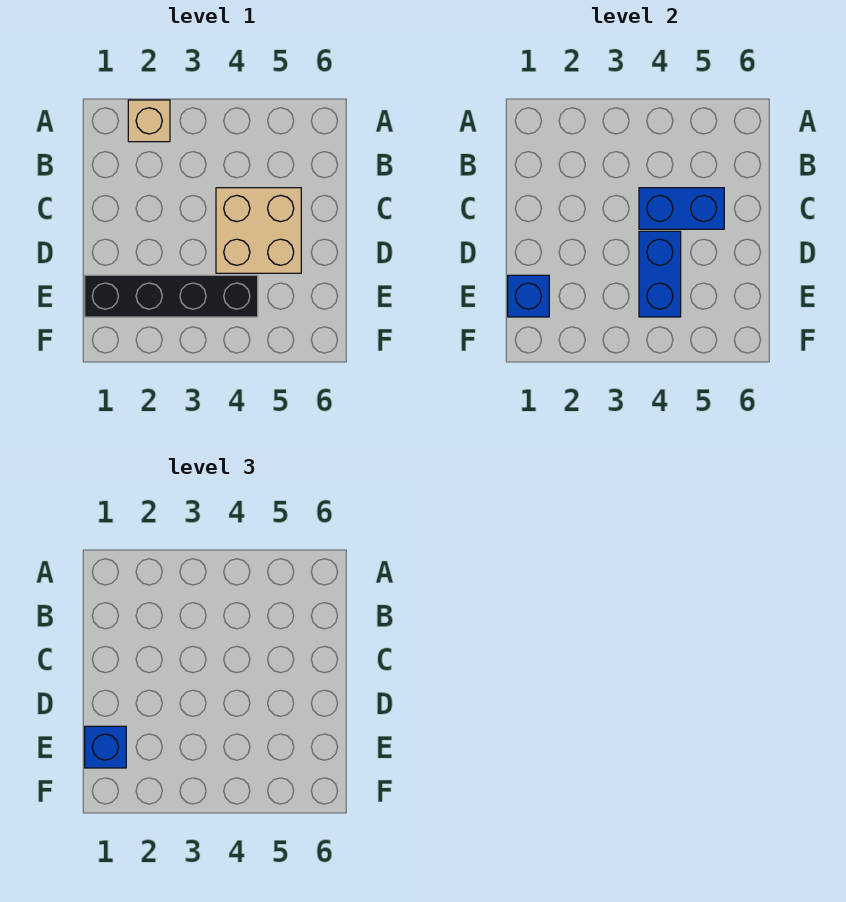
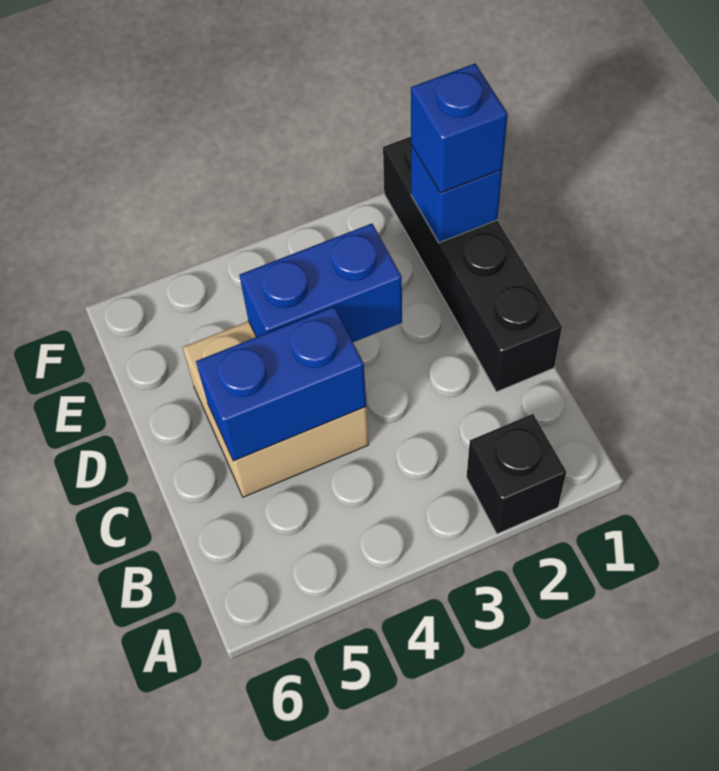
tan brick A2 level 1 -> black brick A2 level 1
blue brick D4:E4 level 2 -> blue brick D3:D4 level 2
black brick E1:E4 level 1 -> black brick C1:F1 level 1

